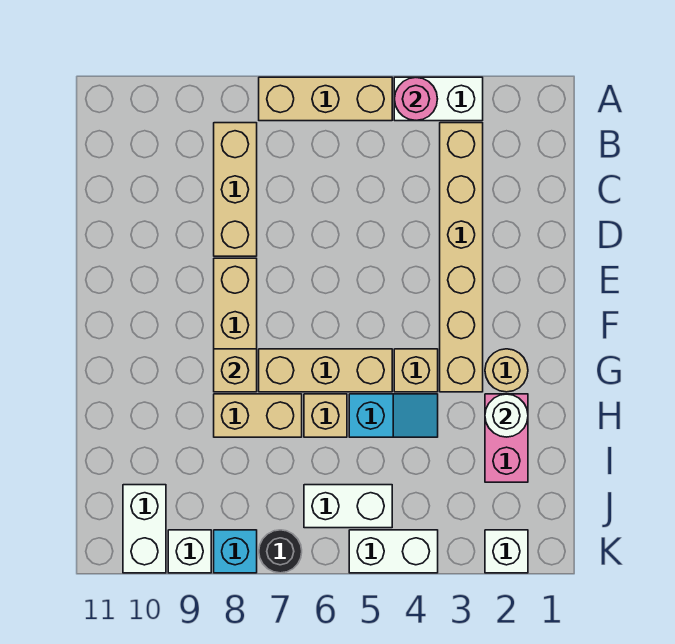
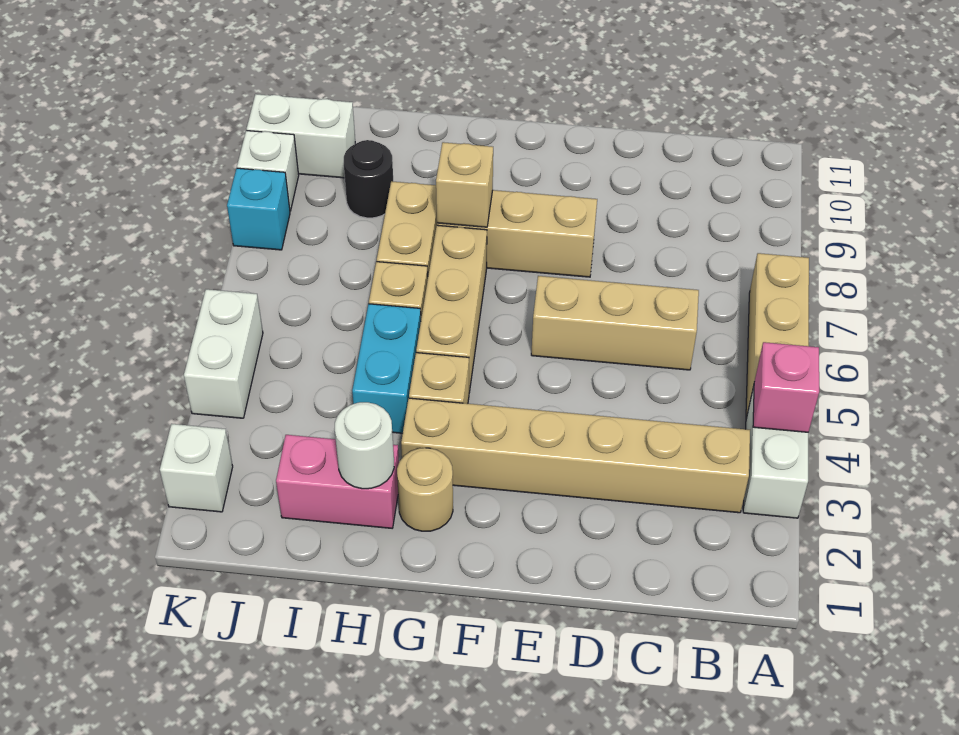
pink round brick A4 level 2 -> pink brick A4 level 2
tan brick B8:D8 level 1 -> tan brick C6:E6 level 1
cyan slope H4:H5 level 1 top 5 -> cyan brick H4:H5 level 1
white brick J5:J6 level 1 -> none
black round brick K7 level 1 -> black round brick I9 level 1

